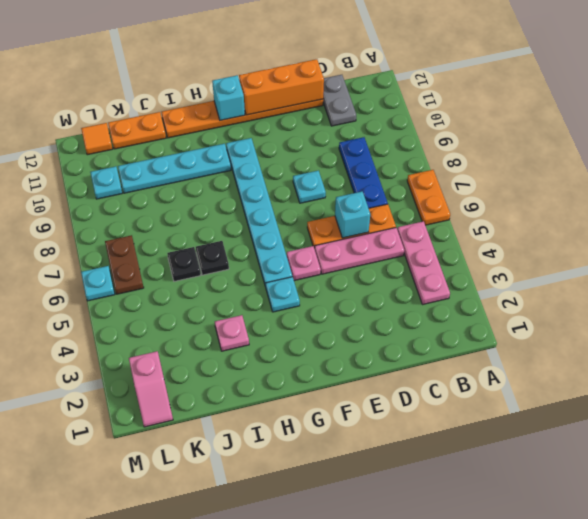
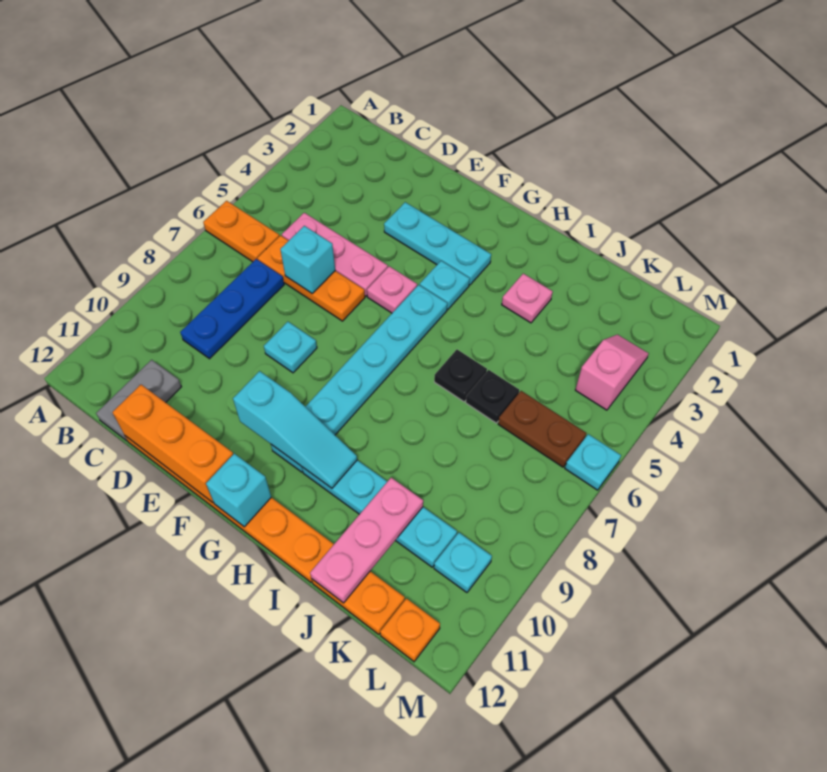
orange plate A6:A7 level 1 -> orange plate A6:B6 level 1
pink plate B3:B5 level 1 -> pink plate J10:J12 level 2
none -> cyan plate E3:G3 level 1
none -> cyan slope F10:H10 level 2 top F
pink slope L1:L2 level 1 top 2 -> pink slope L3:L4 level 1 top 4
brown plate L6:L7 level 1 -> brown plate K6:L6 level 1
orange tile L12 level 1 -> orange plate L12 level 1

